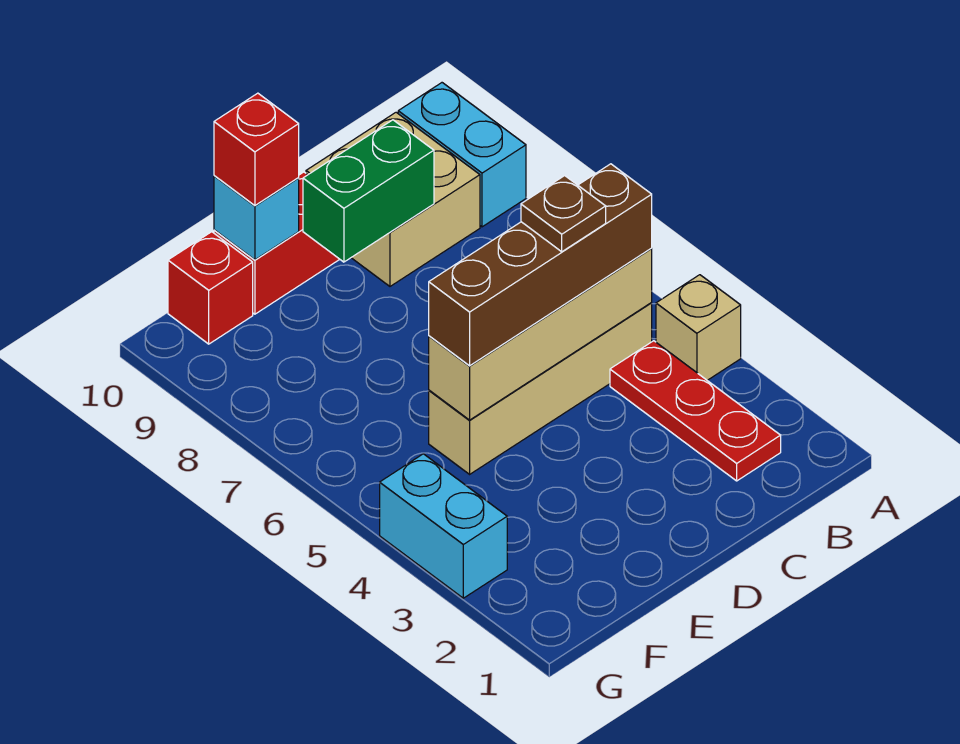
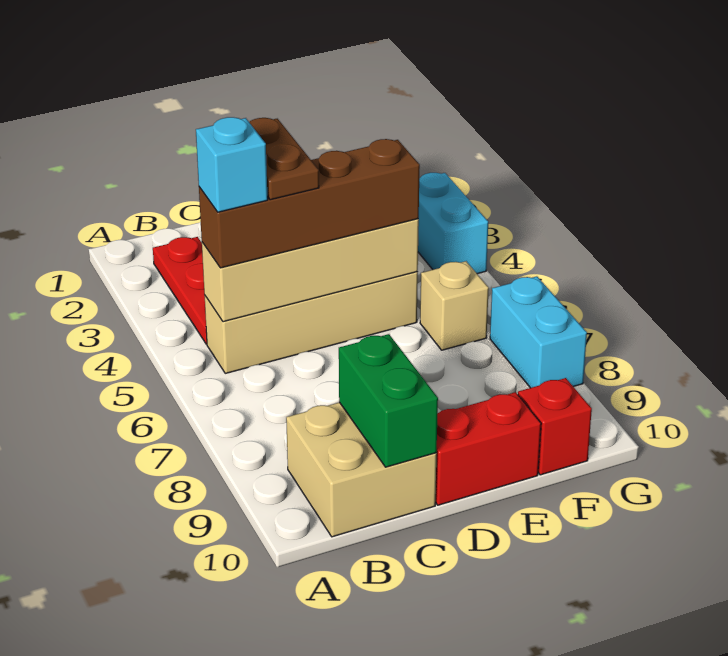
tan brick A4 level 1 -> tan brick F6 level 1
cyan brick A9:A10 level 1 -> cyan brick G7:G8 level 1
brown plate C5 level 4 -> brown plate C4:C5 level 4
green brick C9:D9 level 2 -> green brick C9:C10 level 2
cyan brick E10 level 2 -> cyan brick B5 level 4
red brick E10 level 3 -> none

